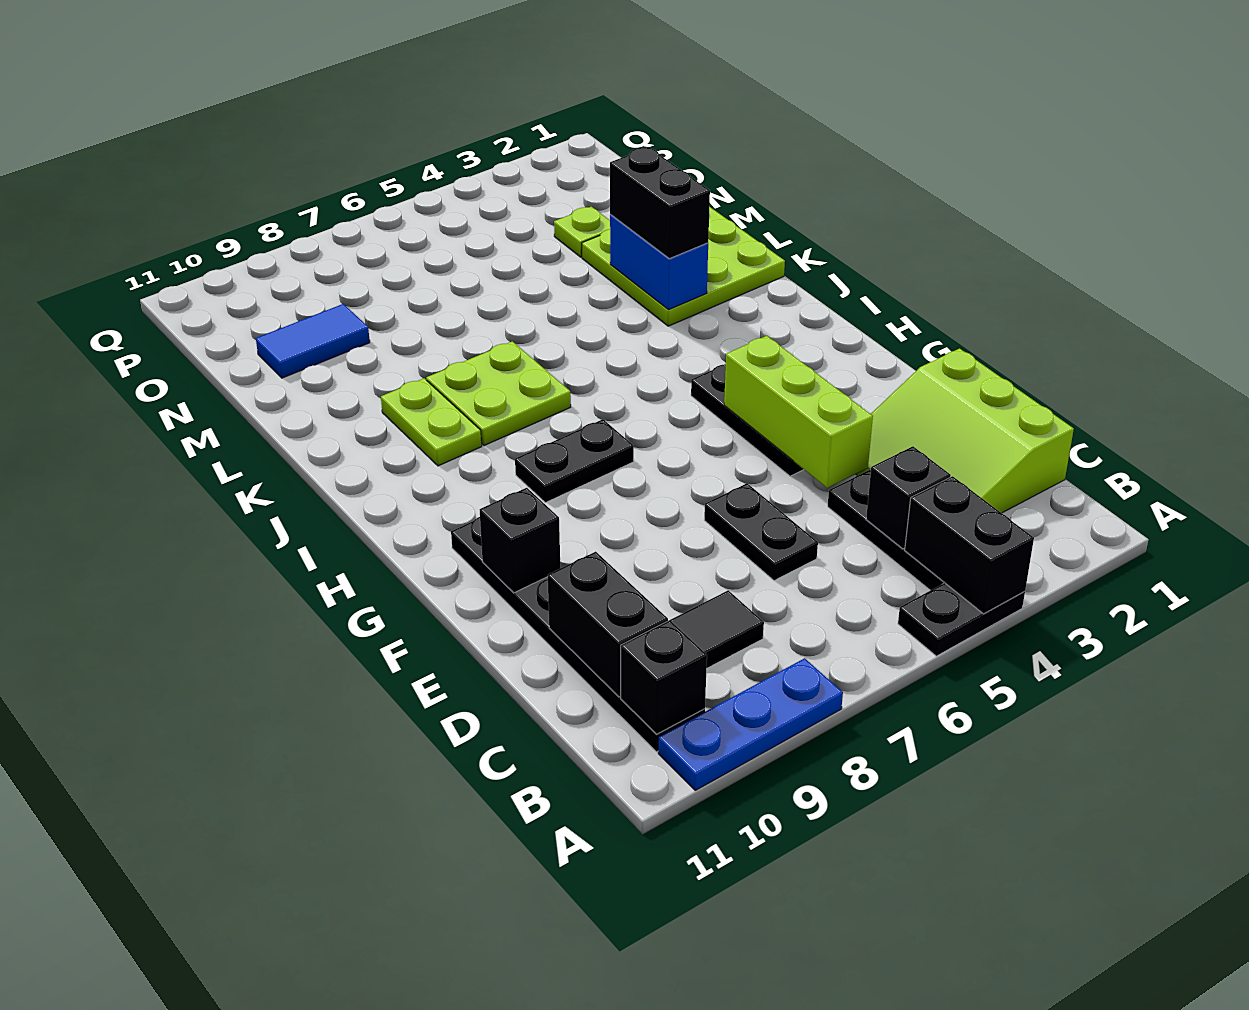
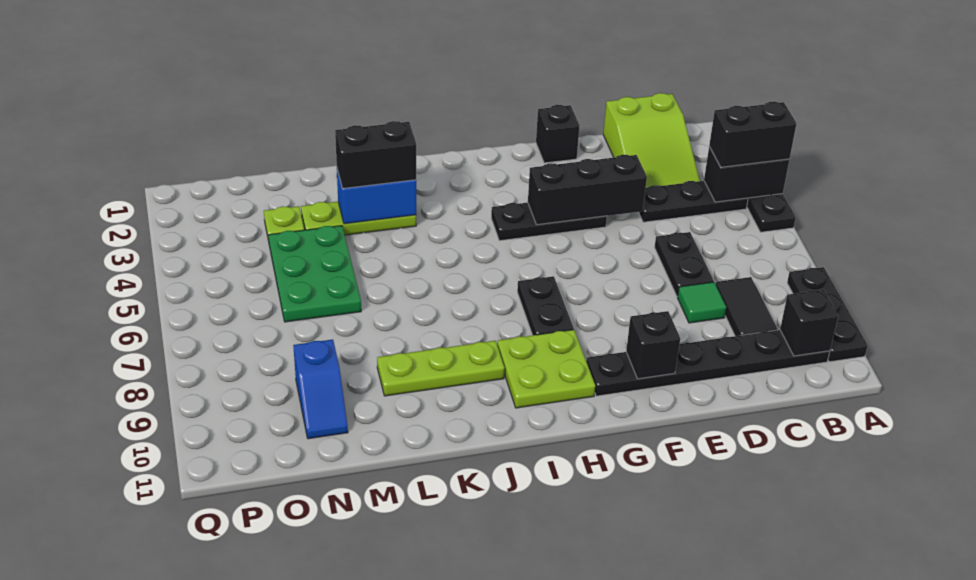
blue plate A8:A10 level 1 -> black plate A8:A10 level 1
lime slope C1:E3 level 1 top 1 -> lime slope C1:D3 level 1 top 1
black brick C4 level 2 -> black brick F1 level 1
black brick C10:D10 level 2 -> black brick A4:B4 level 3
black plate D6:E6 level 1 -> black plate D6:D7 level 1
none -> green tile D8 level 1
lime brick E4:G4 level 2 -> black brick E4:G4 level 2
lime plate J7:K8 level 1 -> lime plate H9:I10 level 1
lime plate J9:K9 level 1 -> lime plate J9:L9 level 1
lime plate K1:M3 level 1 -> lime plate K3:M3 level 1
none -> green plate M4:N6 level 1
blue tile N9:N10 level 1 -> blue slope N9:N10 level 1 top 9

